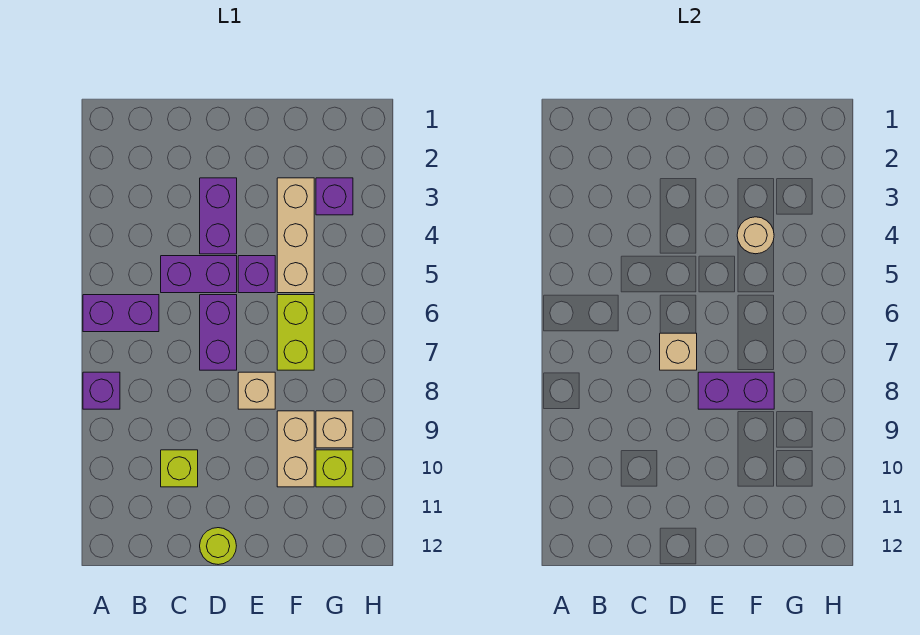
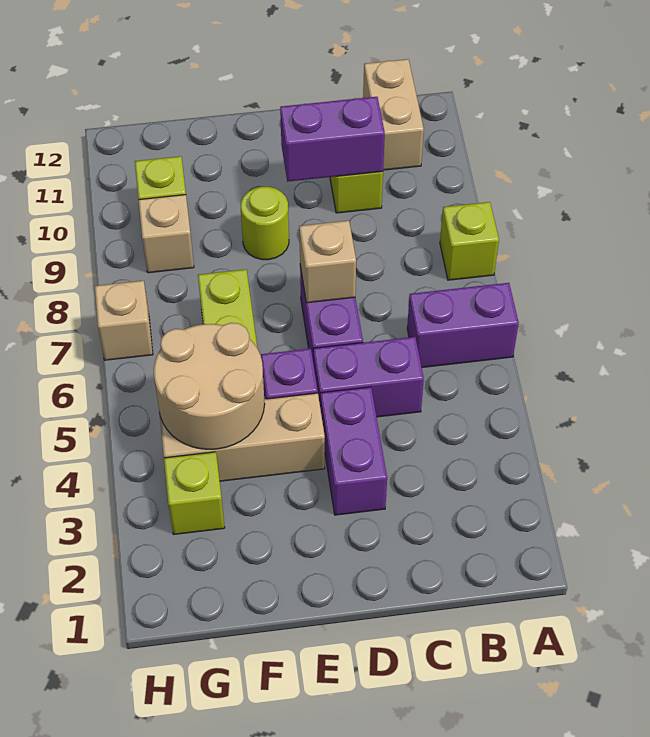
purple brick A8 level 1 -> lime brick A8 level 1
lime round brick D12 level 1 -> lime round brick E9 level 1
tan brick E8 level 1 -> tan brick H7 level 1
purple brick E8:F8 level 2 -> purple brick C10:D10 level 2
tan brick F3:F5 level 1 -> tan brick E4:G4 level 1
tan round brick F4 level 2 -> tan round brick F4:G5 level 2
tan brick F9:F10 level 1 -> tan brick B11:B12 level 1
purple brick G3 level 1 -> lime brick G3 level 1

